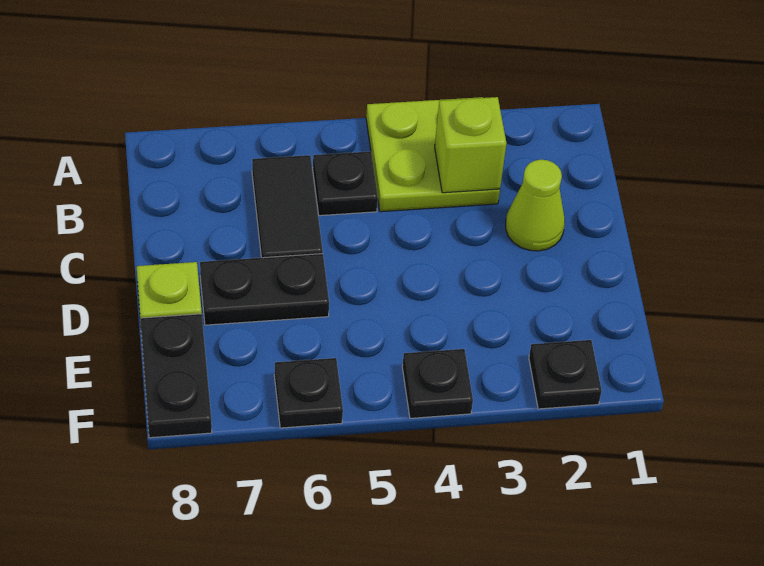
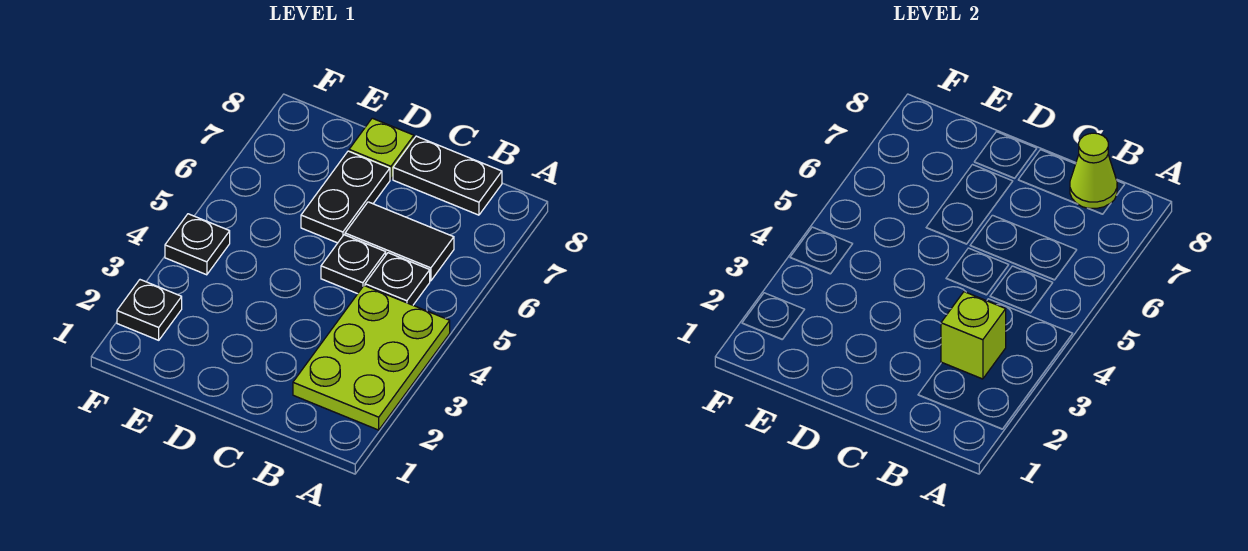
lime plate A3:B4 level 1 -> lime plate A2:B4 level 1
lime cone C2 level 1 -> lime cone B8 level 2
black plate E8:F8 level 1 -> black plate B8:C8 level 1
black plate F6 level 1 -> black plate C5 level 1

